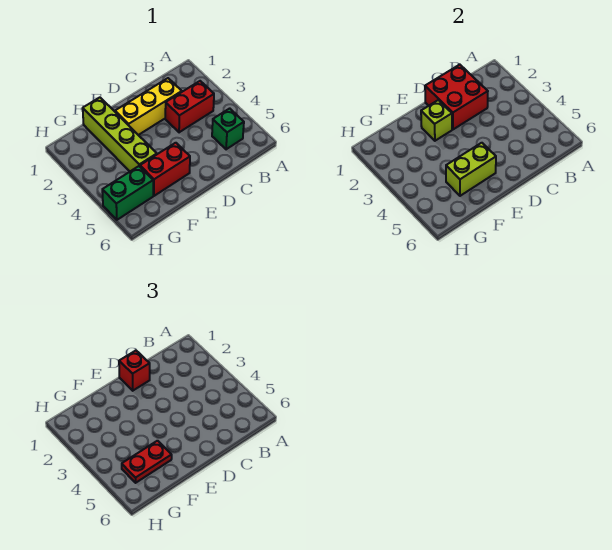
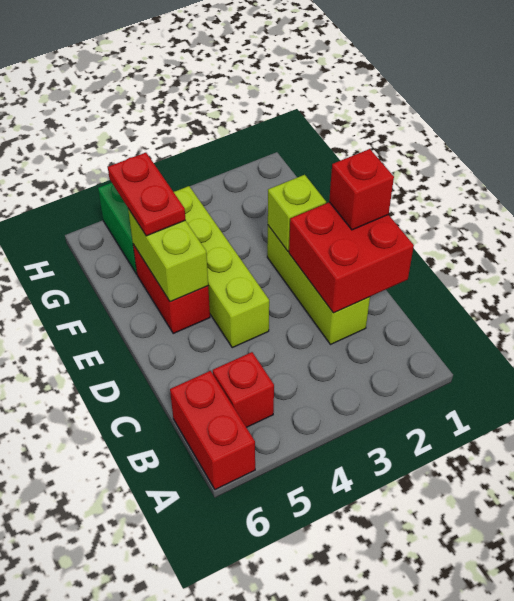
red brick B3:C3 level 1 -> red brick A6:B6 level 1
green brick B5 level 1 -> red brick B5 level 1
yellow brick C2:E2 level 1 -> lime brick C2:E2 level 1
lime brick F1:F4 level 1 -> lime brick D4:G4 level 1

